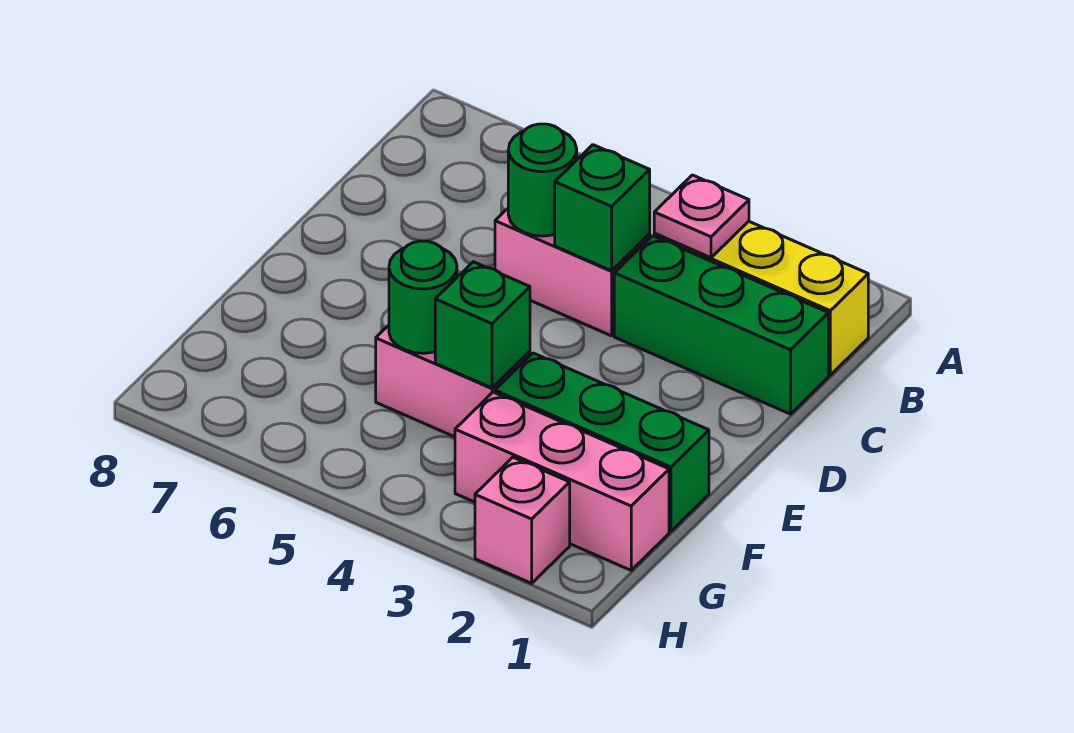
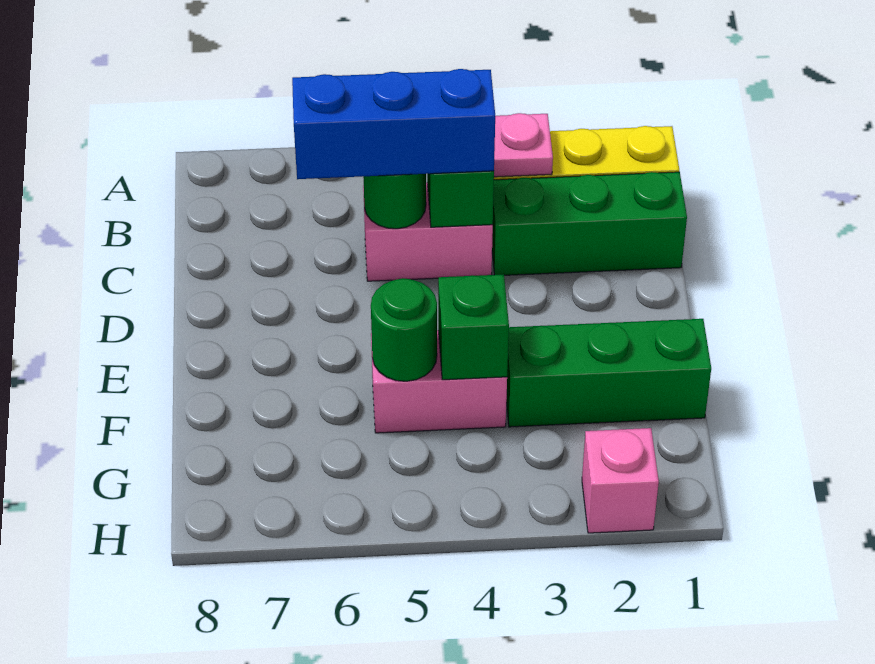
none -> blue brick C4:C6 level 3
pink brick G1:G3 level 1 -> none

